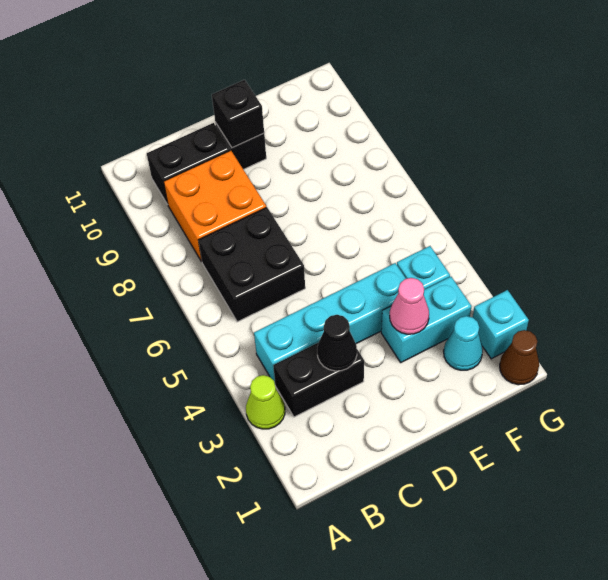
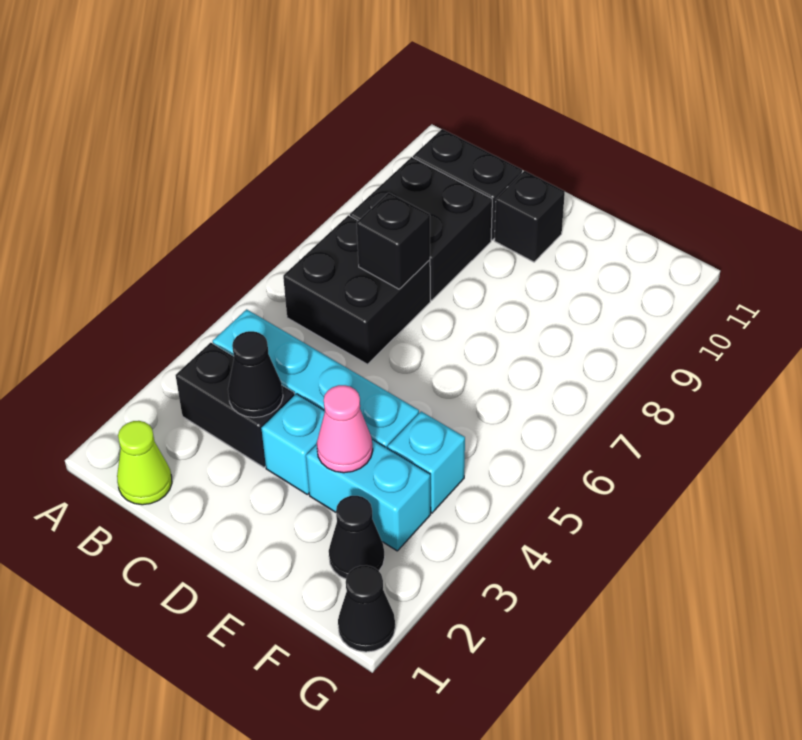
lime cone A3 level 1 -> lime cone B1 level 1
orange brick B8:C9 level 1 -> black brick B8:C9 level 1
black brick D10 level 2 -> black brick C7 level 2
cyan cone F2 level 1 -> black cone F2 level 1
brown cone G1 level 1 -> black cone G1 level 1
cyan brick G2 level 1 -> cyan brick D3 level 1

